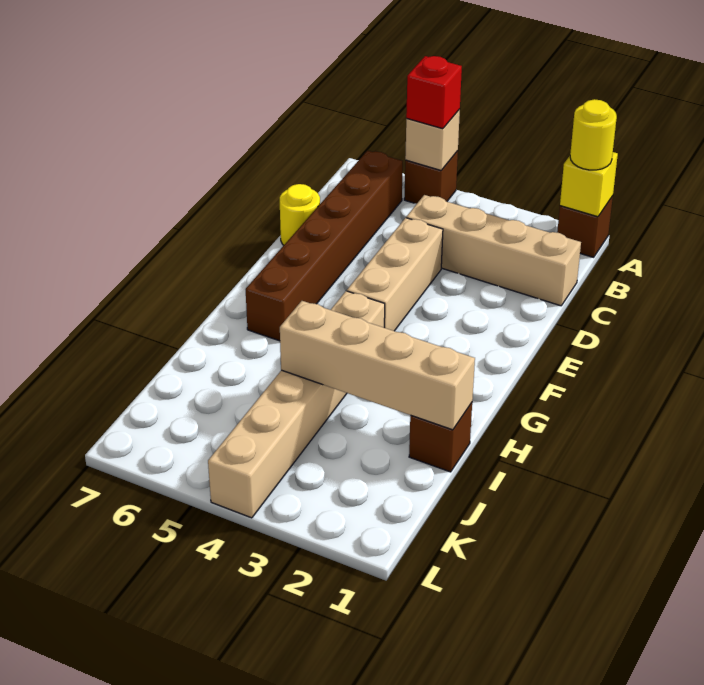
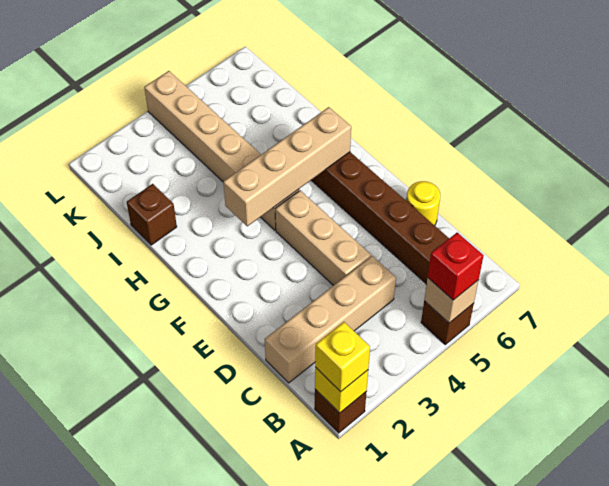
yellow round brick A1 level 3 -> yellow brick A1 level 3
tan brick I1:I4 level 2 -> tan brick G3:G6 level 2

